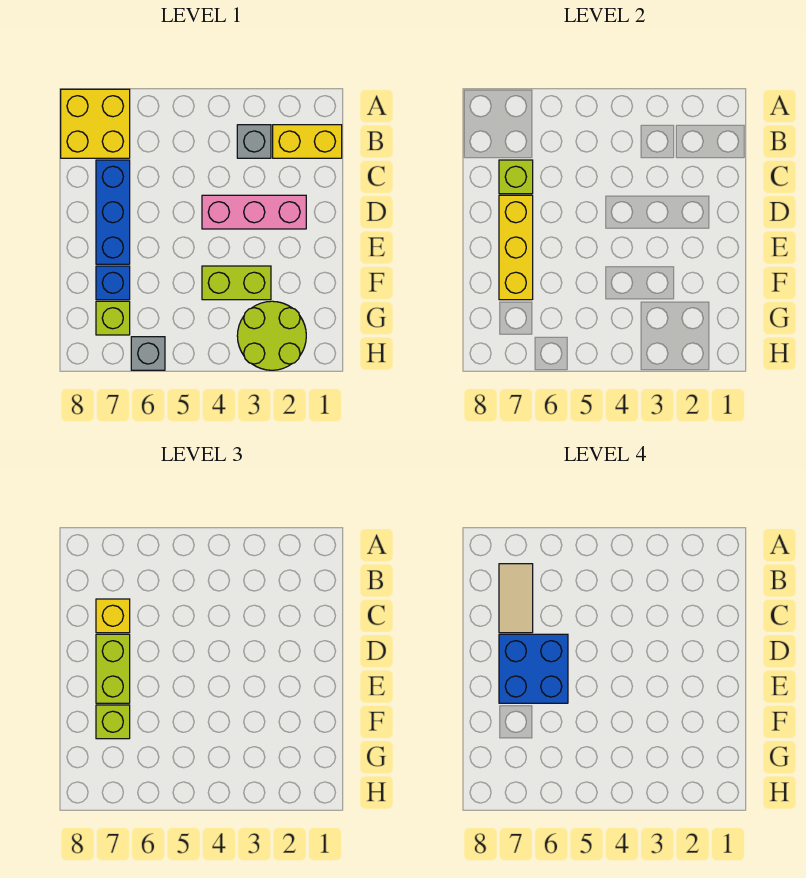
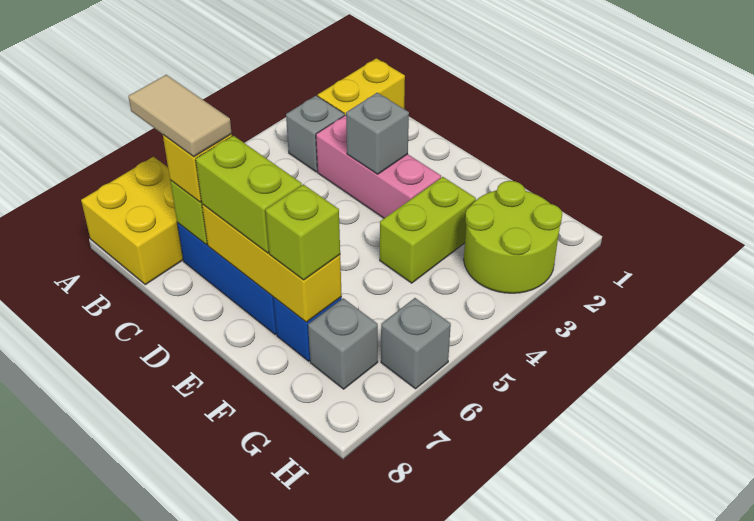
pink brick D2:D4 level 1 -> pink brick C3:E3 level 1
none -> grey brick D3 level 2
blue brick D6:E7 level 4 -> none
lime brick G7 level 1 -> grey brick G7 level 1

